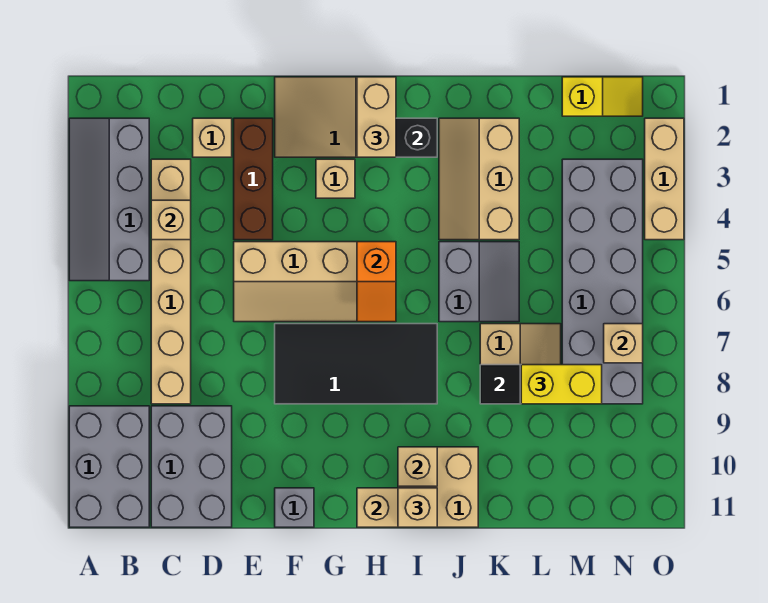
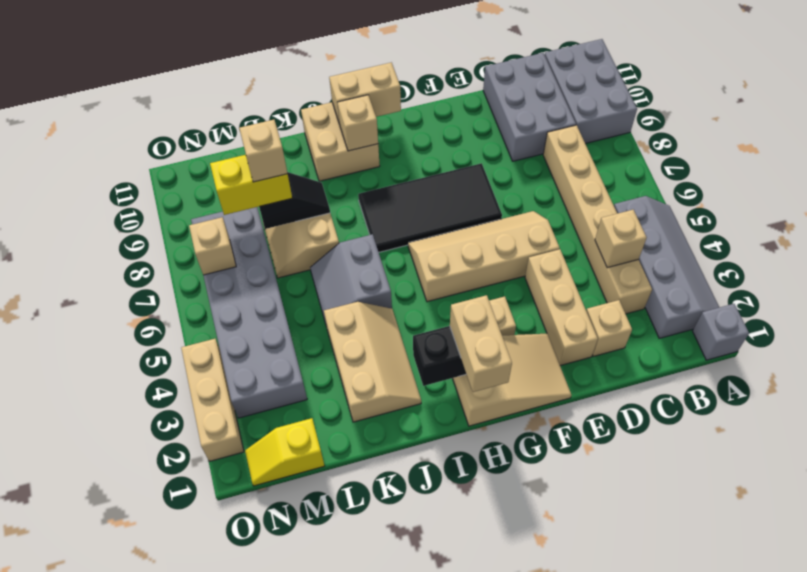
brown brick E2:E4 level 1 -> tan brick E2:E4 level 1
grey brick F11 level 1 -> grey brick A1 level 1
orange slope H5:H6 level 2 top 5 -> none
tan brick I11 level 3 -> tan brick L8 level 4

